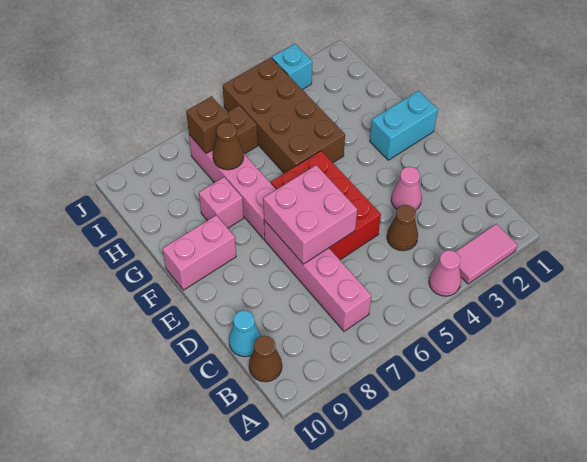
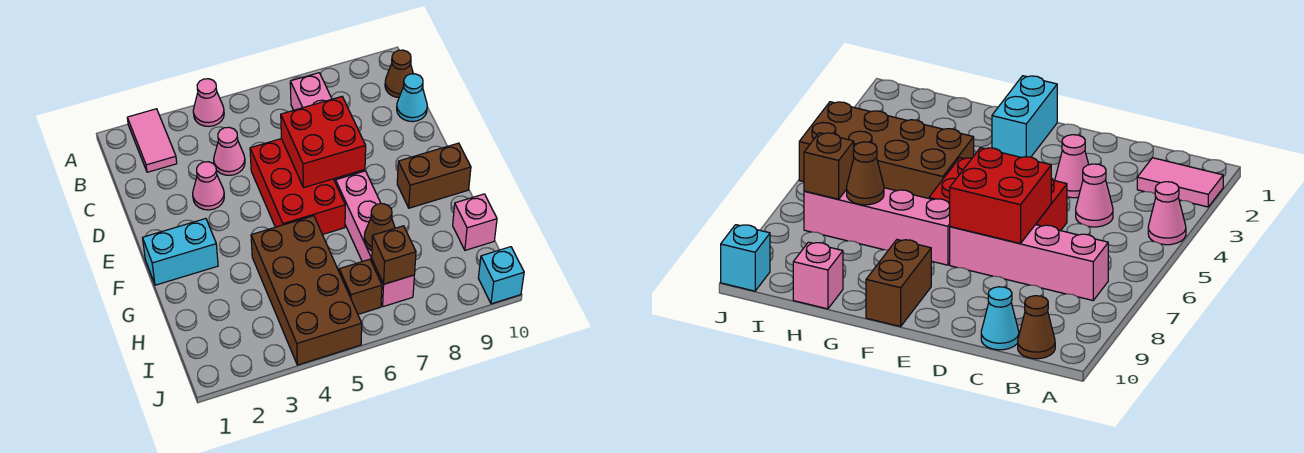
pink tile A2:A3 level 1 -> pink tile A2:B2 level 1
brown cone C4 level 1 -> pink cone C4 level 1
pink brick D6:E7 level 2 -> red brick D6:E7 level 2
pink brick F9:F10 level 1 -> brown brick F9:F10 level 1
pink brick G8 level 1 -> pink brick H10 level 1
cyan brick J3 level 1 -> cyan brick J10 level 1

